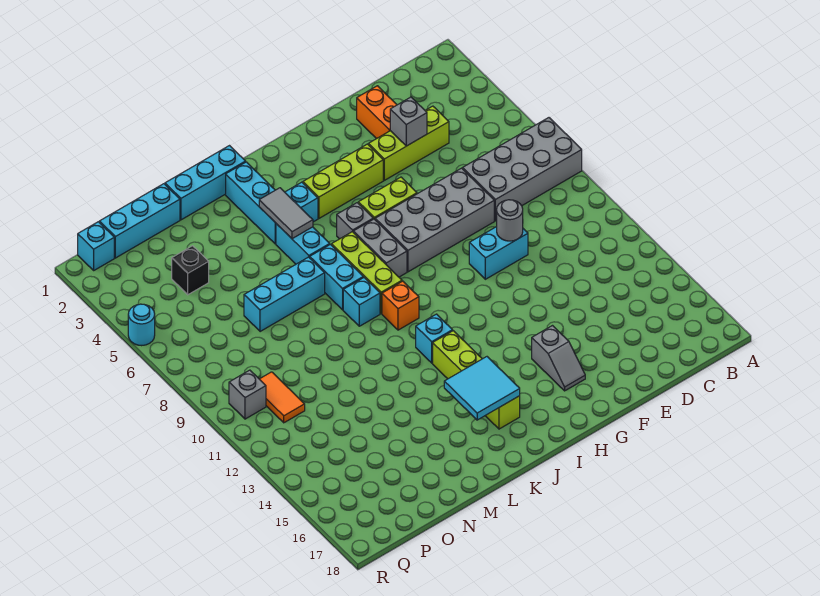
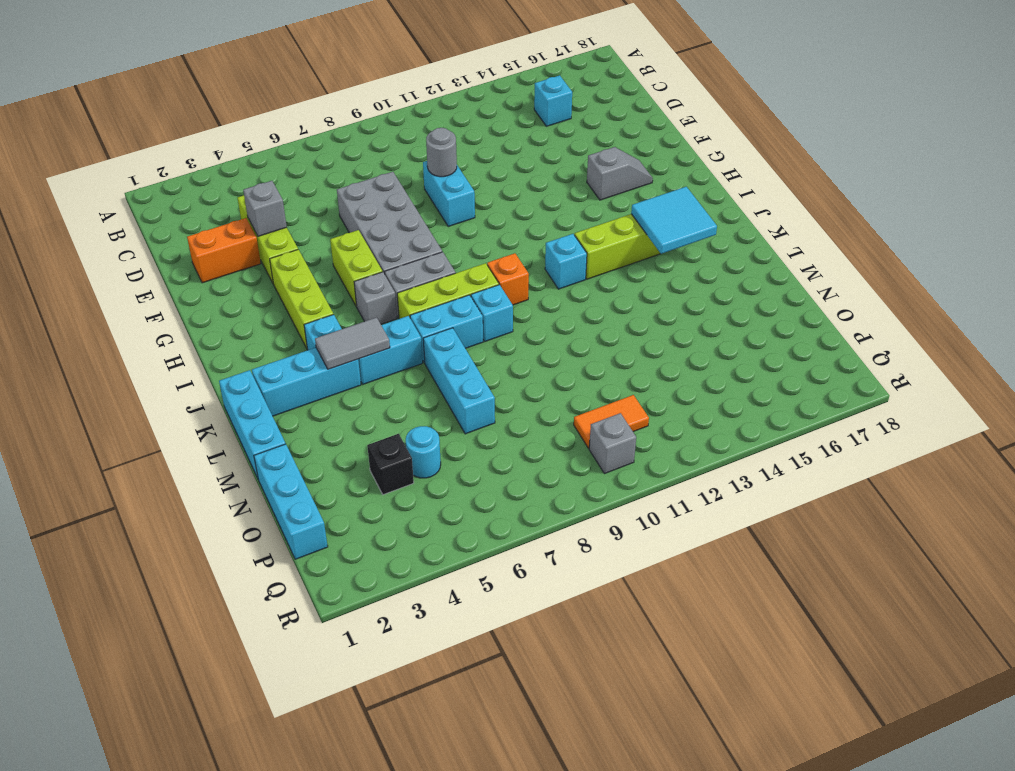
grey brick A7:D8 level 1 -> none
cyan brick Q1 level 1 -> cyan brick C15 level 1
cyan round brick R5 level 1 -> cyan round brick O5 level 1

